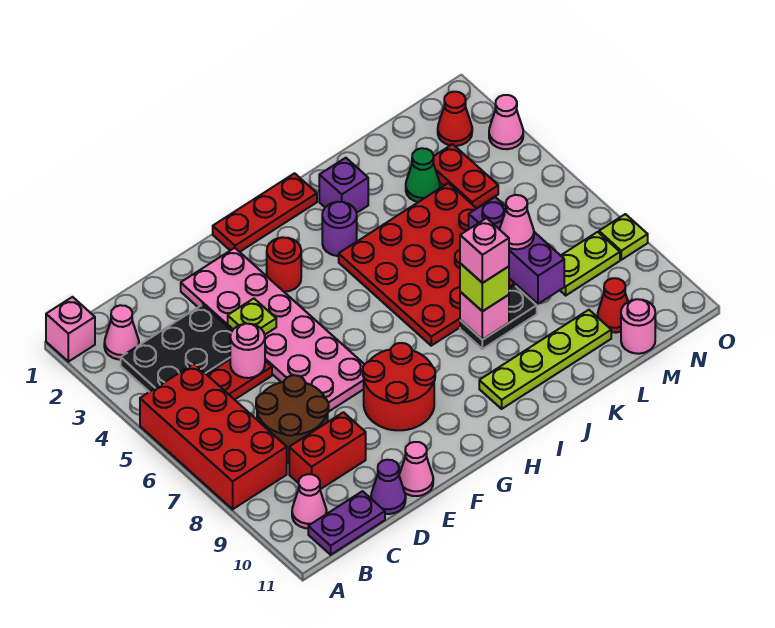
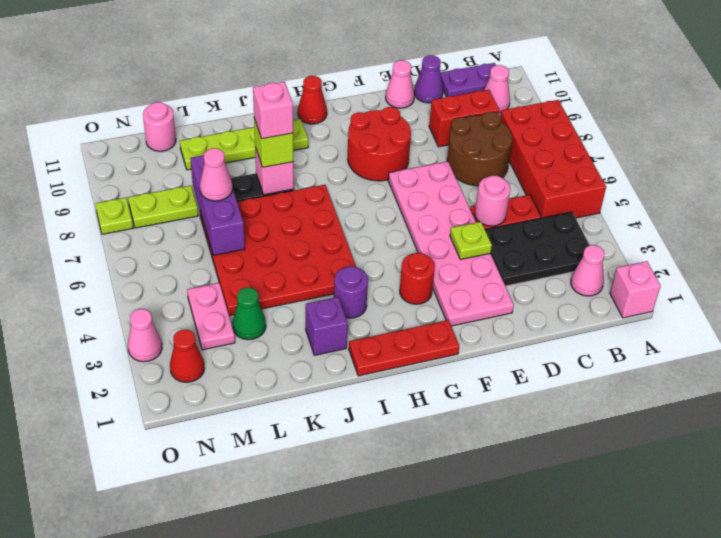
red plate M3:M4 level 1 -> pink plate M3:M4 level 1
red cone M10 level 1 -> red cone H11 level 1

